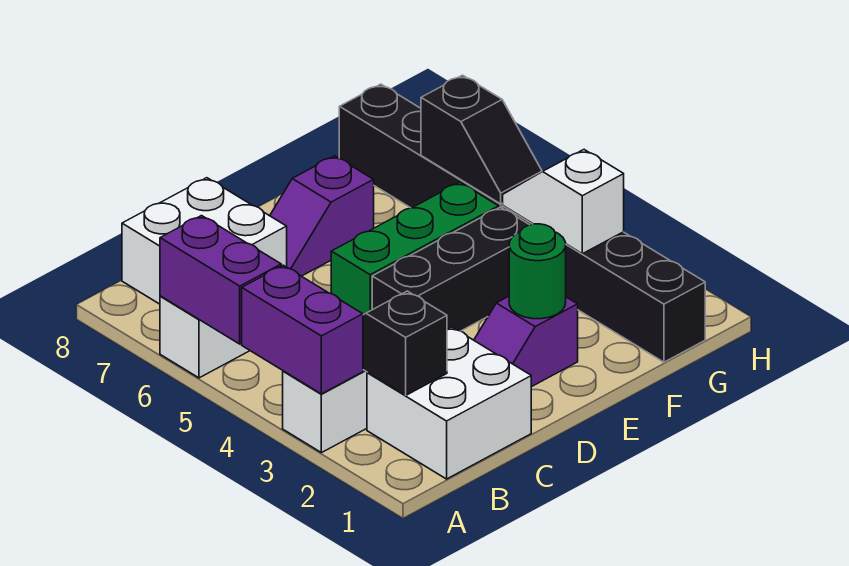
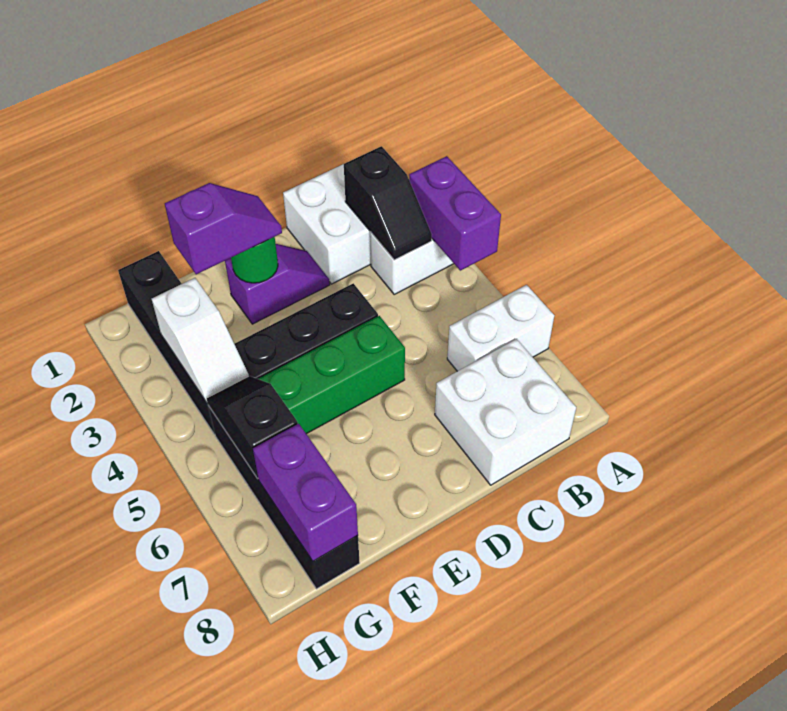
purple brick A5:A6 level 2 -> purple brick G7:G8 level 2
purple slope D7:E7 level 1 top E -> purple slope E2:F2 level 3 top F

